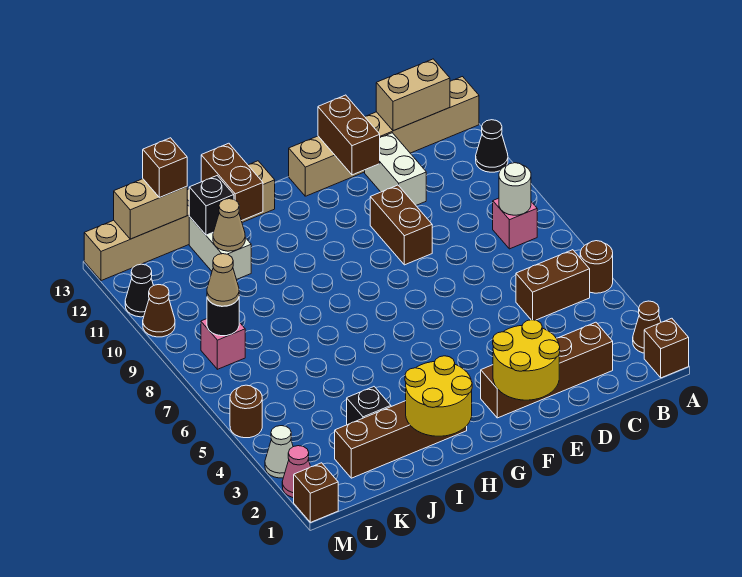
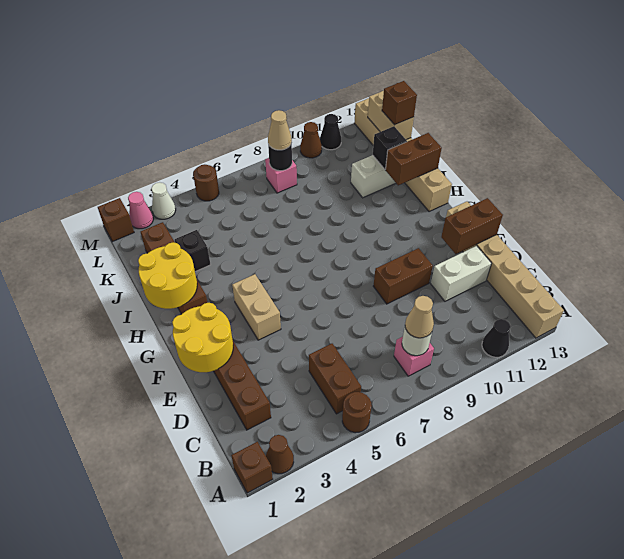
tan brick B13:C13 level 2 -> tan brick F4:G4 level 1
tan cone J11 level 2 -> tan cone B8 level 3

